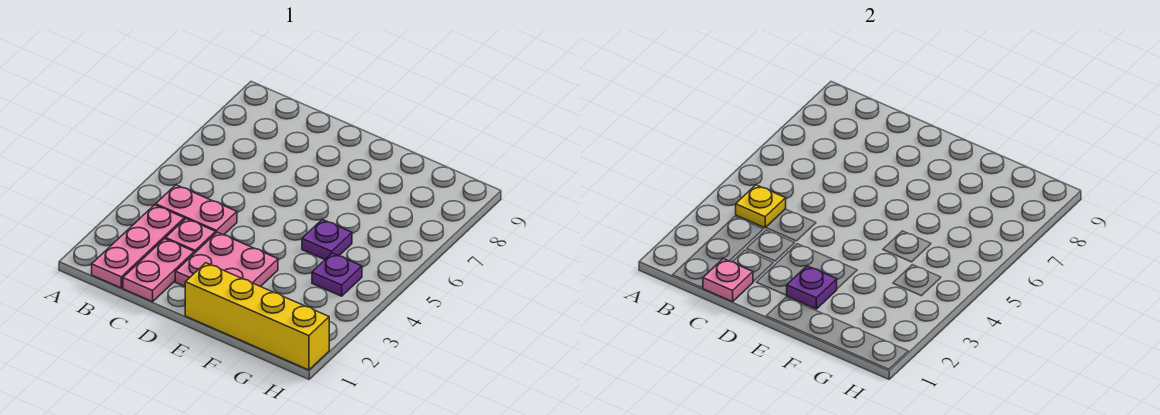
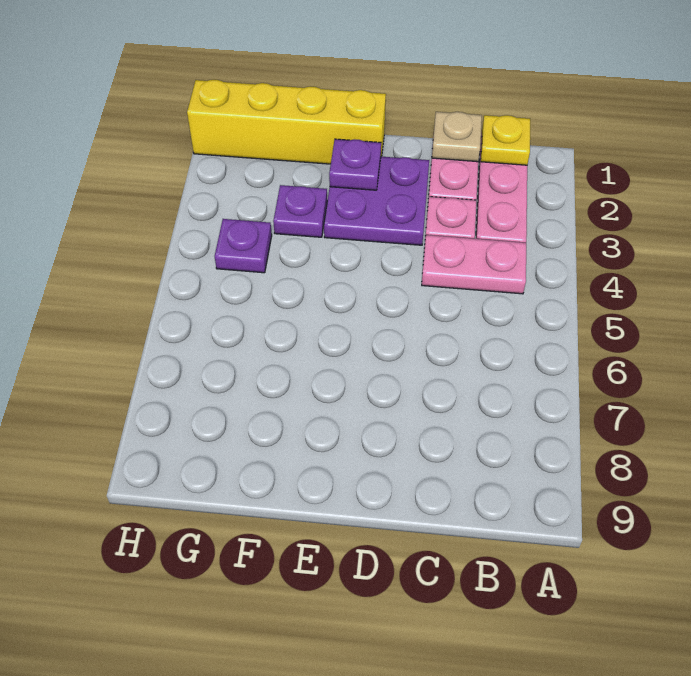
yellow plate B4 level 2 -> yellow plate B1 level 2
pink plate C1 level 2 -> tan plate C1 level 2
pink plate D2:E3 level 1 -> purple plate D2:E3 level 1
purple plate F5 level 1 -> purple plate F3 level 1

